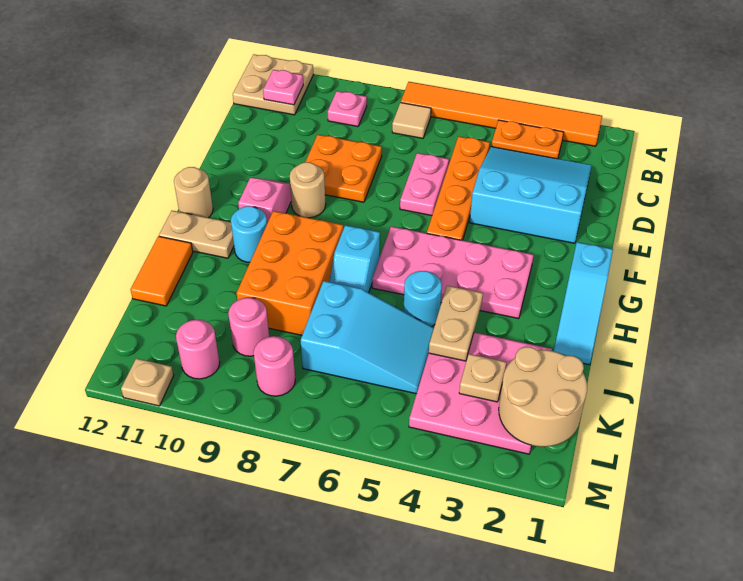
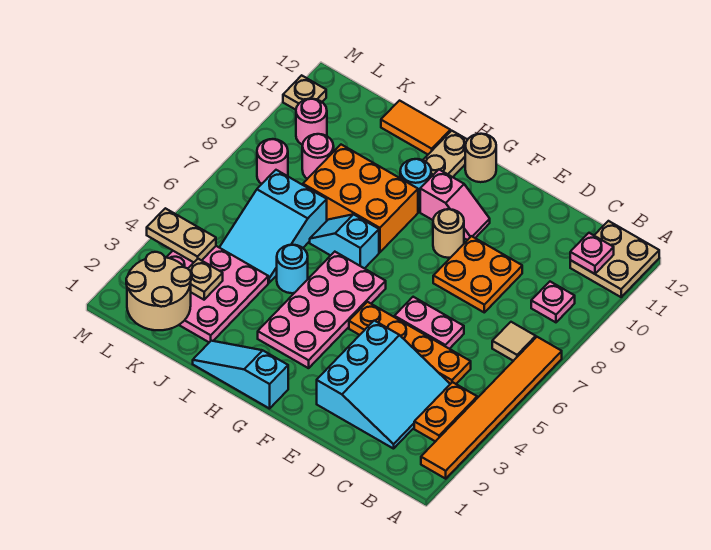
tan plate I4:J4 level 2 -> tan plate L4:M4 level 2

